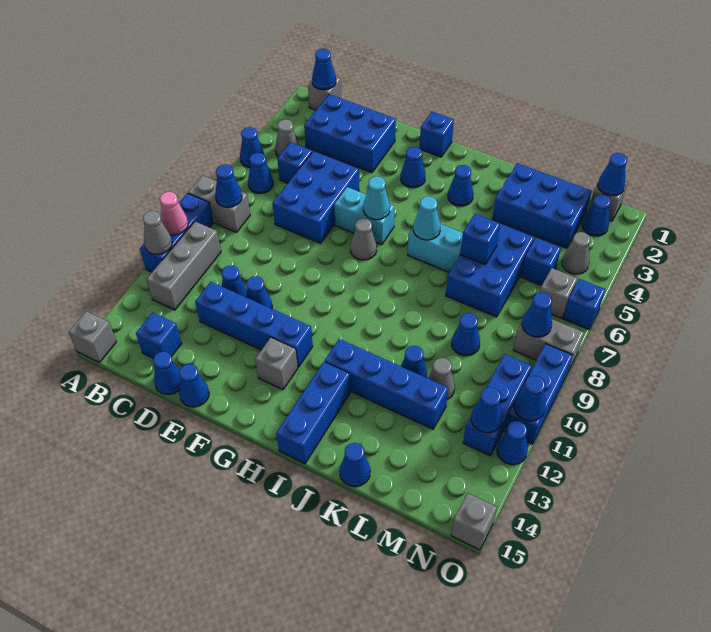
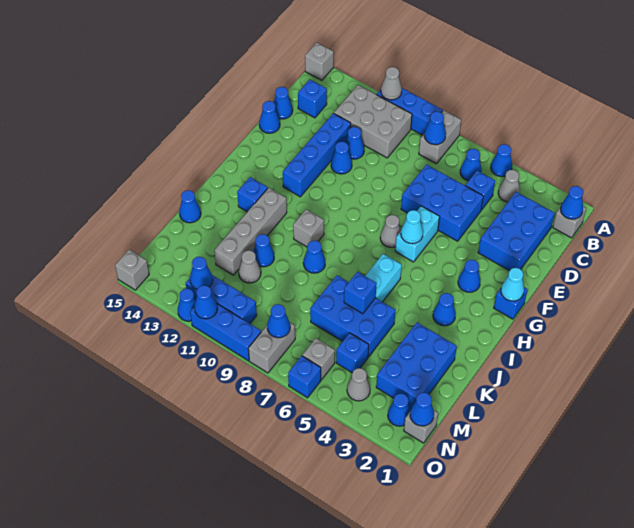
pink cone A10 level 2 -> none
grey brick B10:B12 level 1 -> grey brick B10:C12 level 1
grey brick G13 level 1 -> grey brick I10 level 1
cyan cone I6 level 2 -> cyan cone G1 level 2
blue brick I12:L12 level 1 -> grey brick I12:L12 level 1
blue brick I13:I15 level 1 -> blue brick I13 level 1
blue cone L9 level 1 -> blue cone J9 level 1

